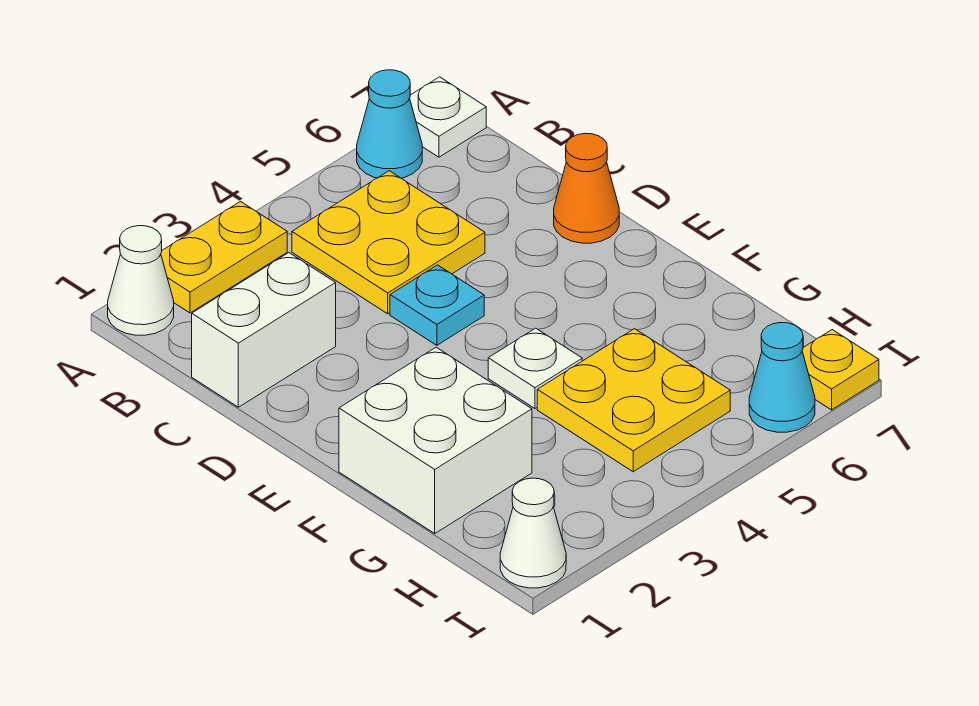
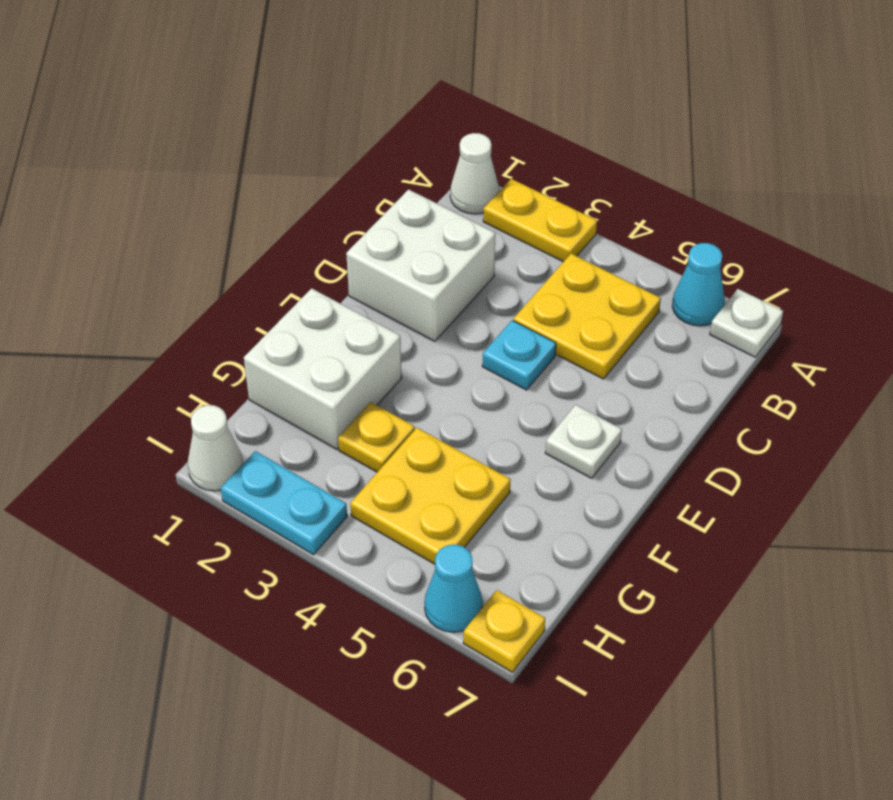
white brick C1:C2 level 1 -> white brick C1:D2 level 1
orange cone D7 level 1 -> none
white plate F4 level 1 -> white plate E6 level 1
none -> yellow plate G3 level 1
none -> cyan plate I2:I3 level 1

